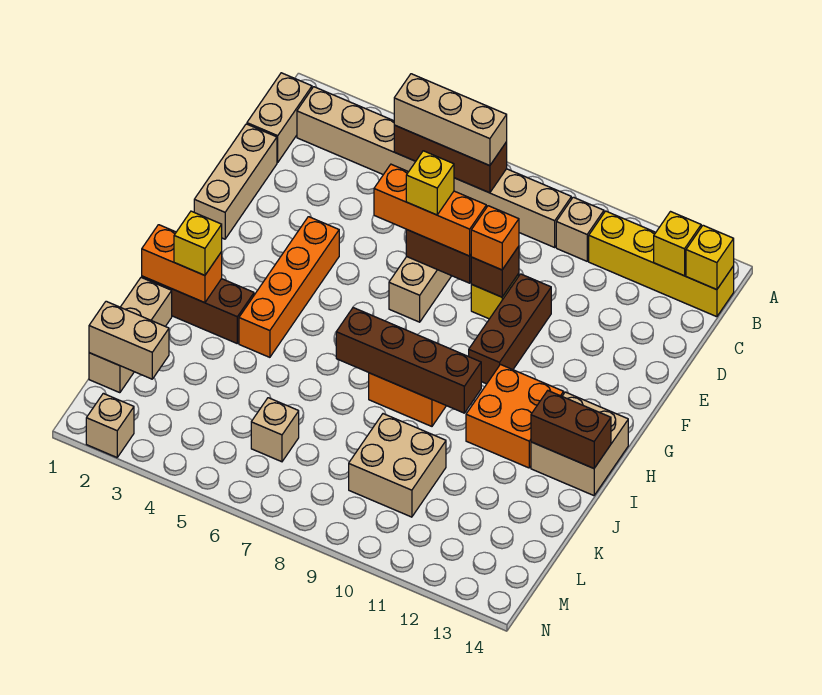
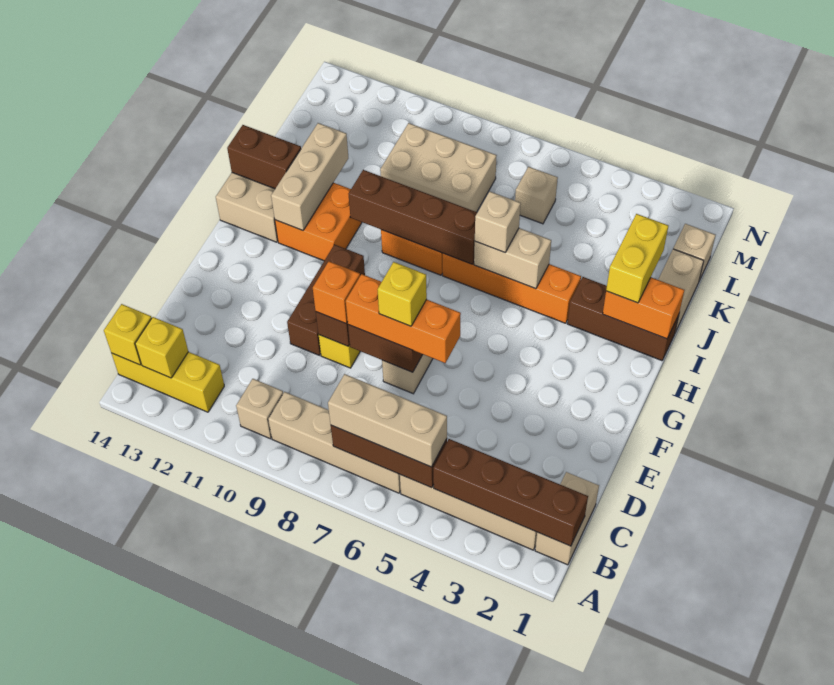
none -> brown brick B1:B4 level 2
yellow brick B11:B14 level 1 -> yellow brick B12:B14 level 1
tan brick D1:F1 level 1 -> tan brick H12:J12 level 2
orange brick F4:I4 level 1 -> orange brick I4:I7 level 1
yellow brick I2 level 3 -> yellow brick I2:J2 level 3
tan brick K9:L10 level 1 -> tan brick K8:L10 level 1
tan brick L1:L2 level 2 -> tan brick I5:I6 level 2
tan brick N2 level 1 -> tan brick I6 level 3

